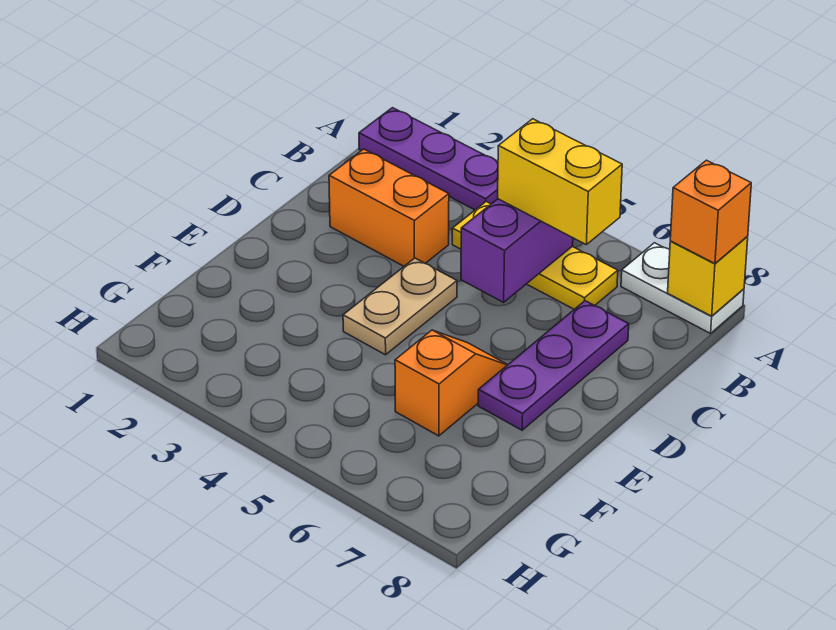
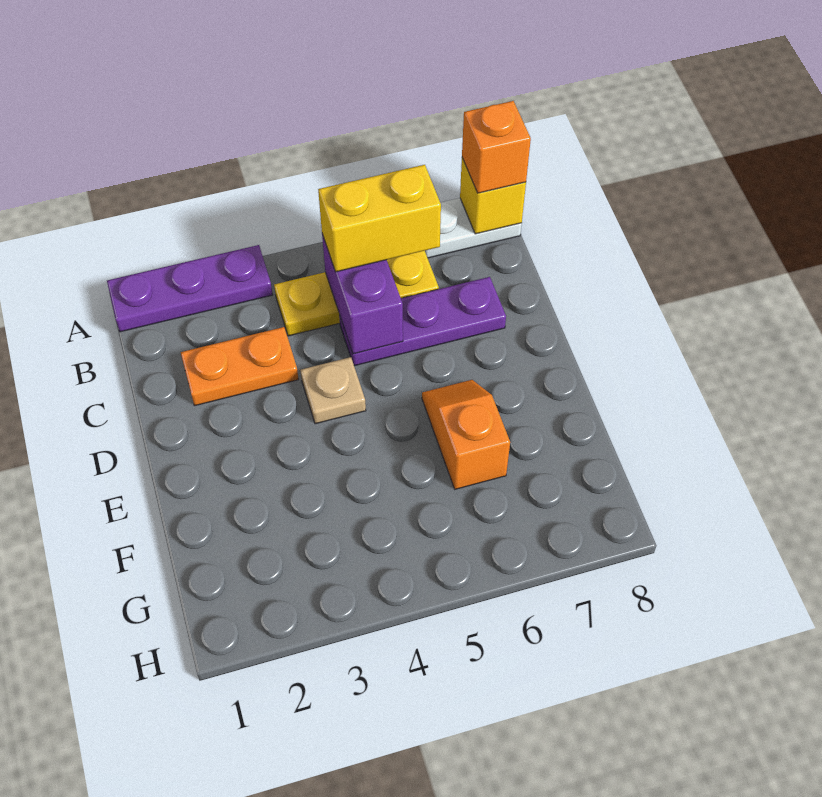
orange brick C2:C3 level 1 -> orange plate C2:C3 level 1
purple plate C7:E7 level 1 -> purple plate C5:C7 level 1
tan plate D4:E4 level 1 -> tan plate D4 level 1

